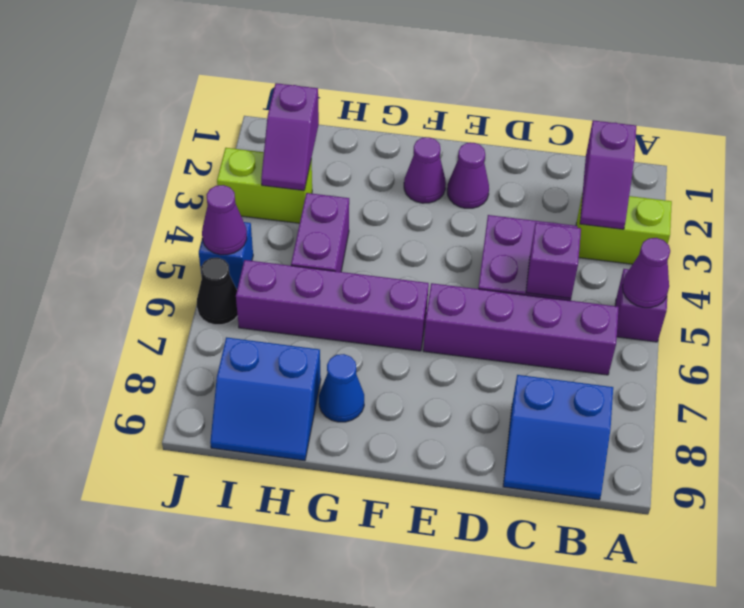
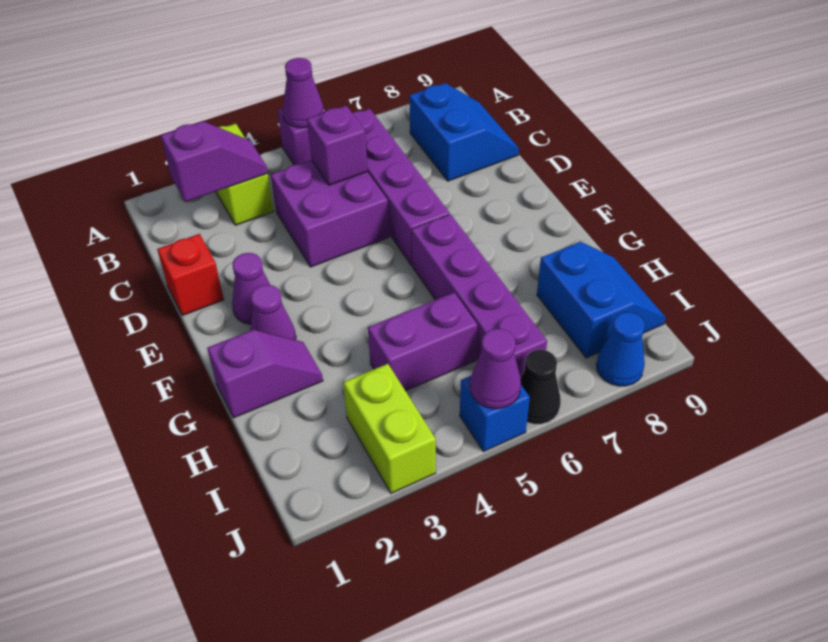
none -> red brick D1 level 1
blue cone G8 level 1 -> blue cone J8 level 1
purple slope I2:I3 level 2 top 2 -> purple slope G1:G2 level 1 top 1

